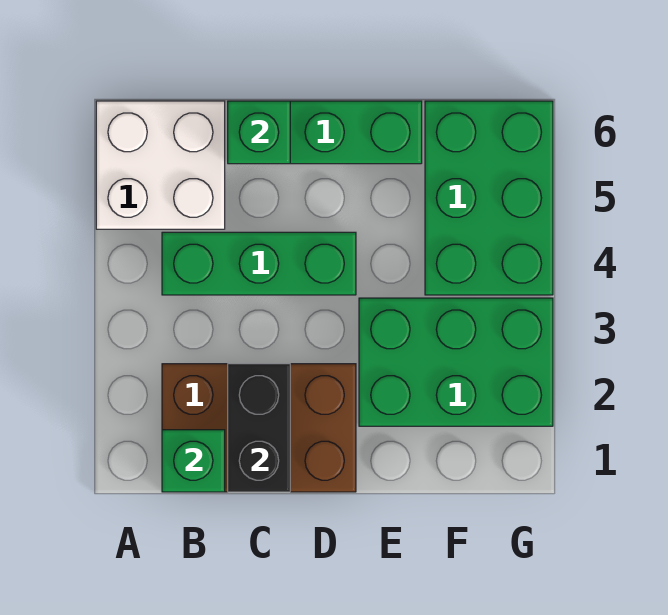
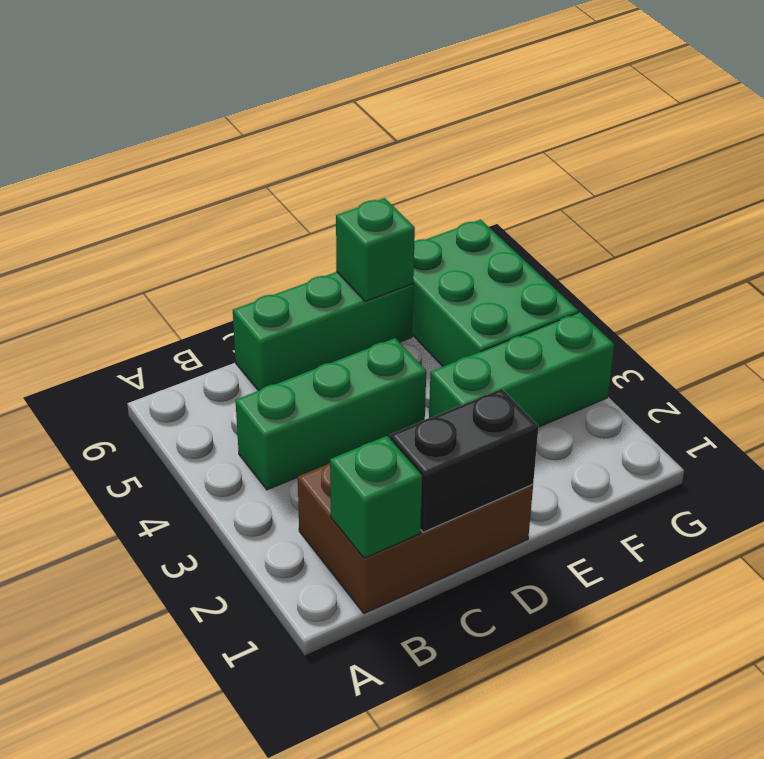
white brick A5:B6 level 1 -> none
black brick C1:C2 level 2 -> black brick C1:D1 level 2
green brick C6 level 2 -> green brick E6 level 2
green brick E2:G3 level 1 -> green brick E3:G3 level 1

